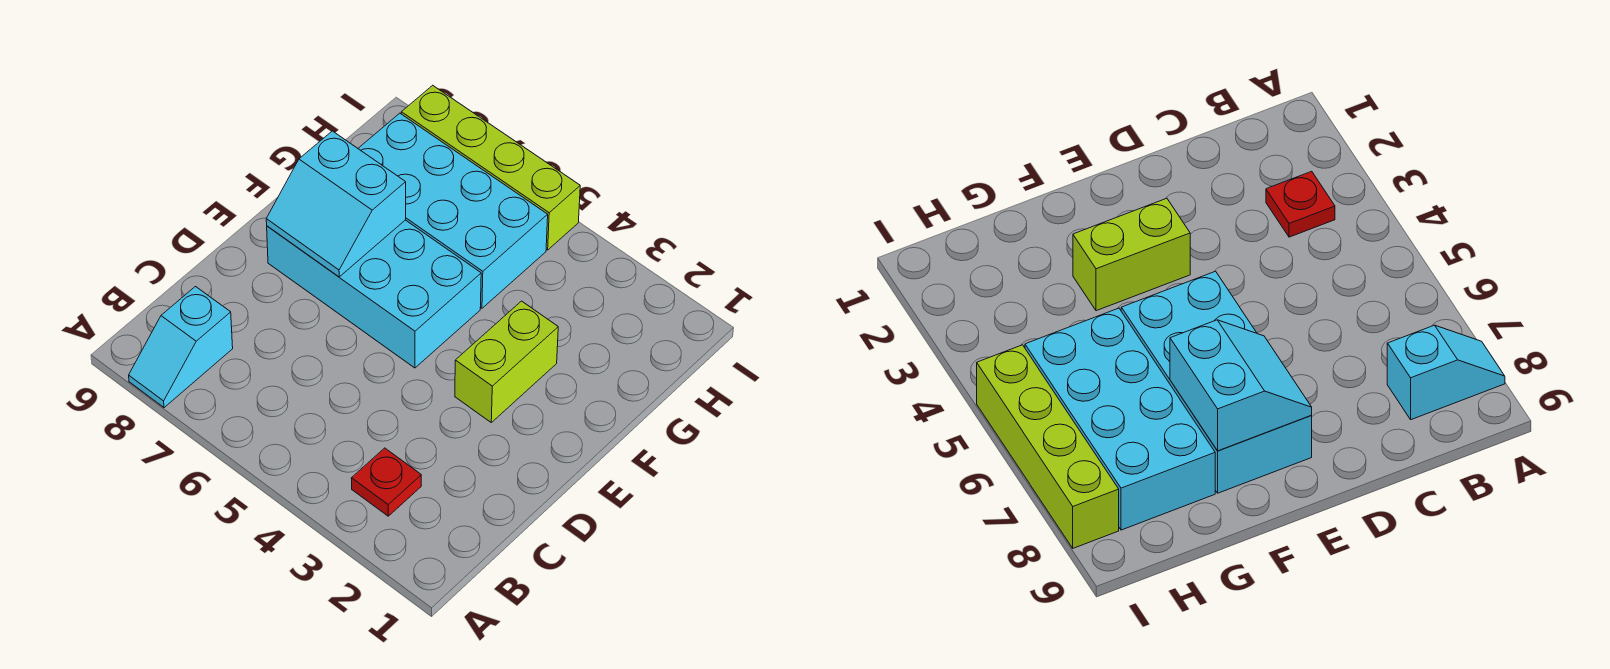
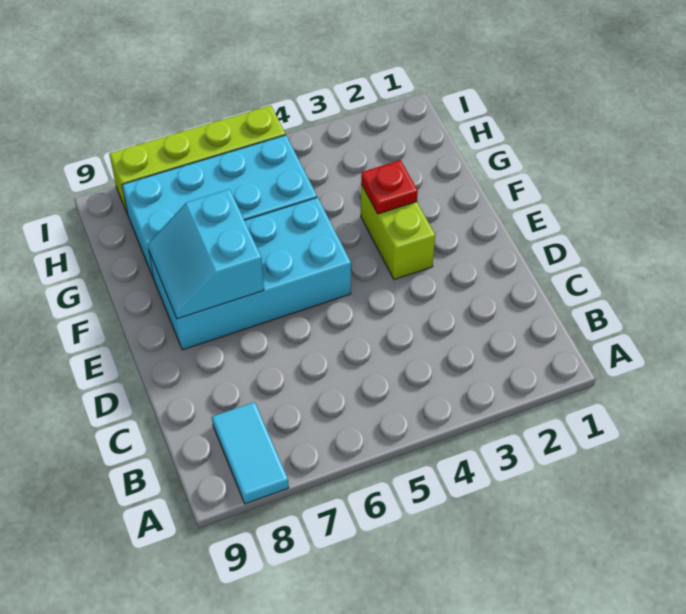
cyan slope A8:B8 level 1 top B -> cyan tile A8:B8 level 1
red plate B3 level 1 -> red plate F3 level 2
cyan slope E7:F8 level 2 top F -> cyan slope E7:F8 level 2 top 7

